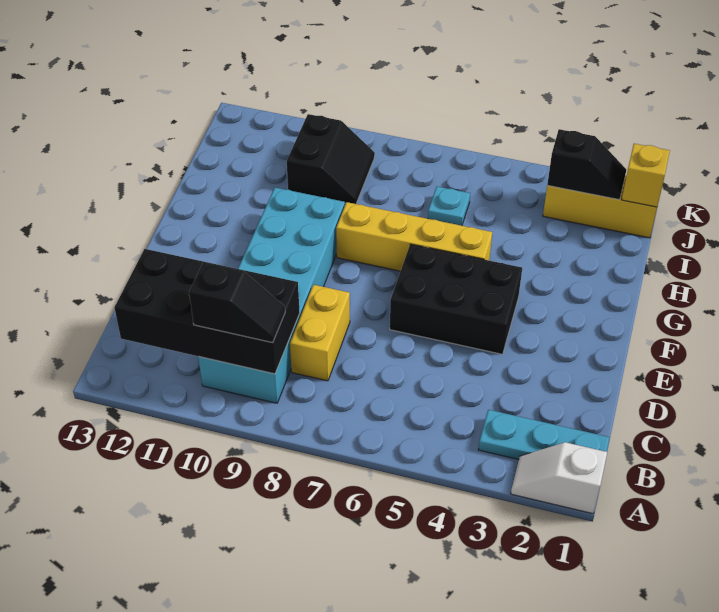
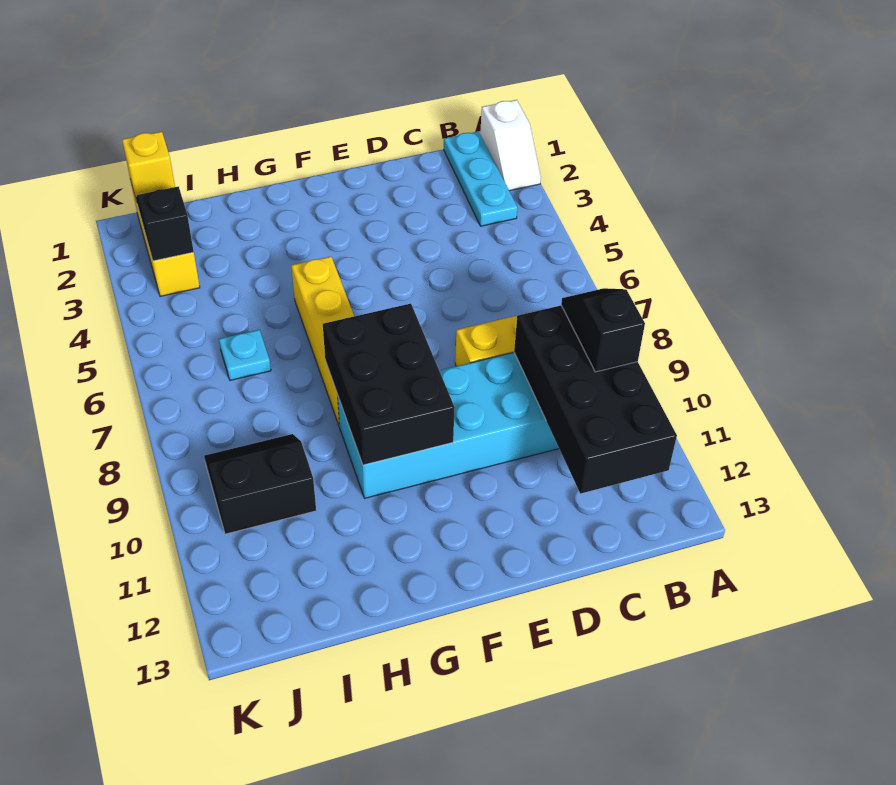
black brick E4:F6 level 1 -> black brick F8:G10 level 2

